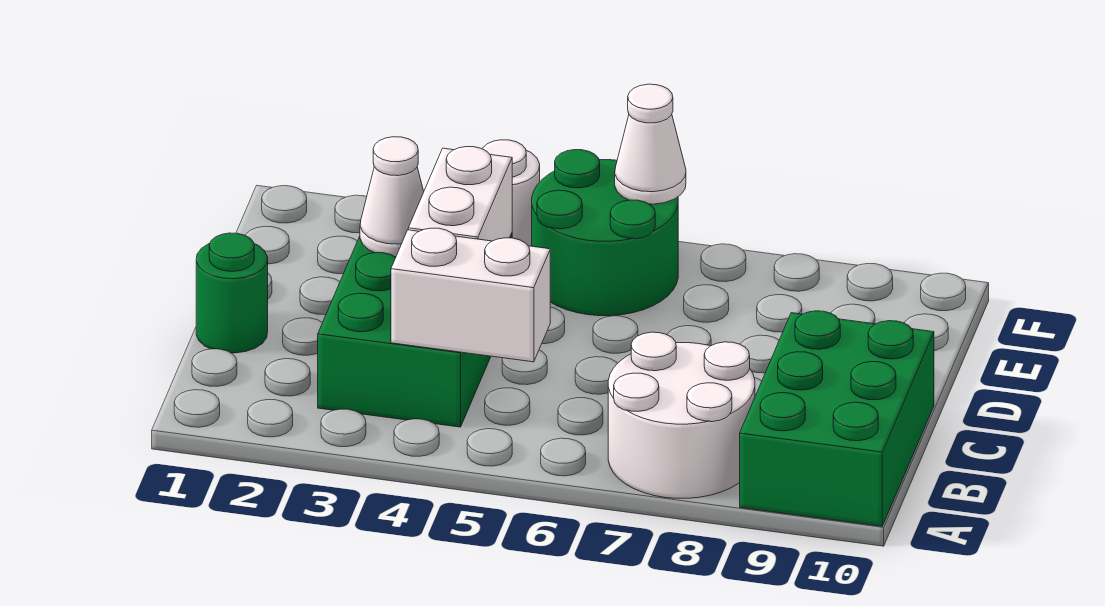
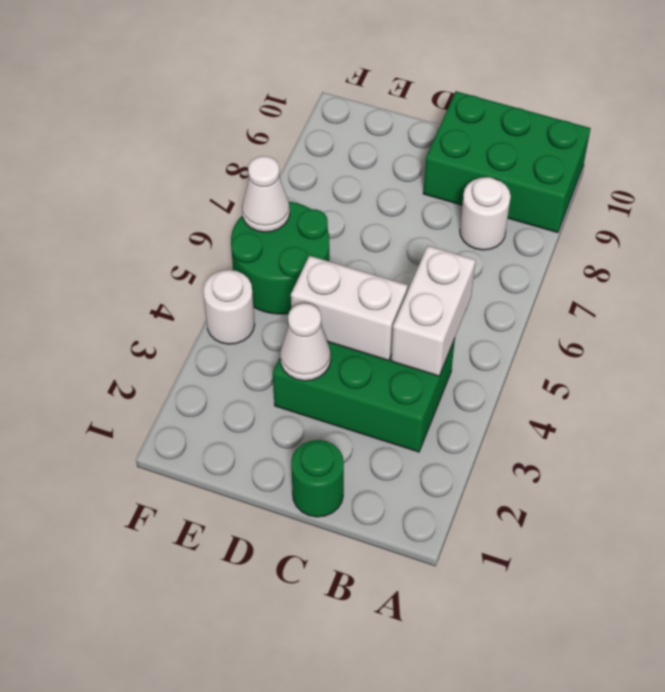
white round brick A7:B8 level 1 -> white round brick B8 level 1

